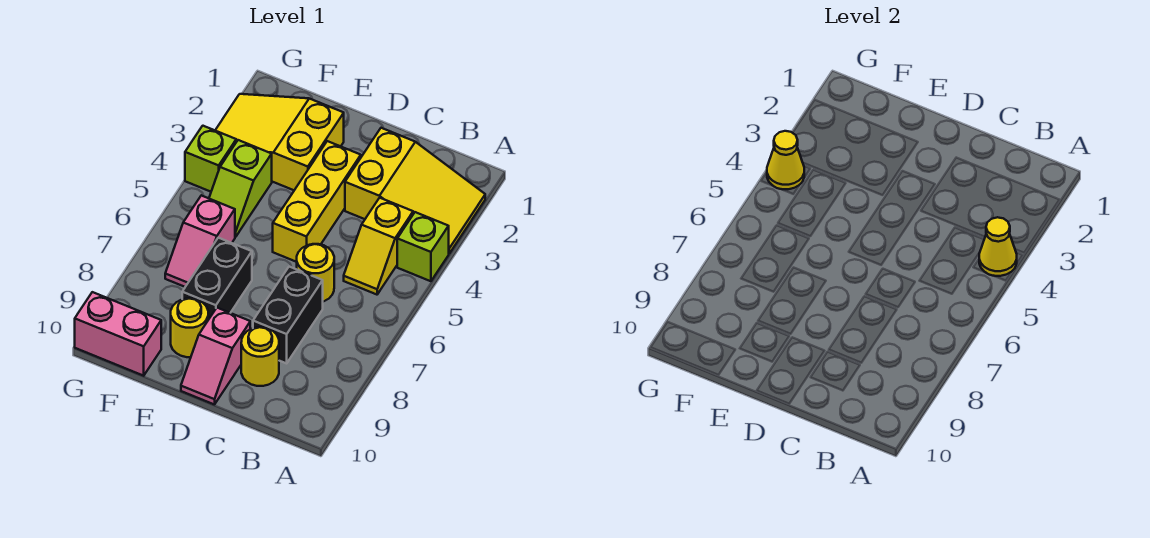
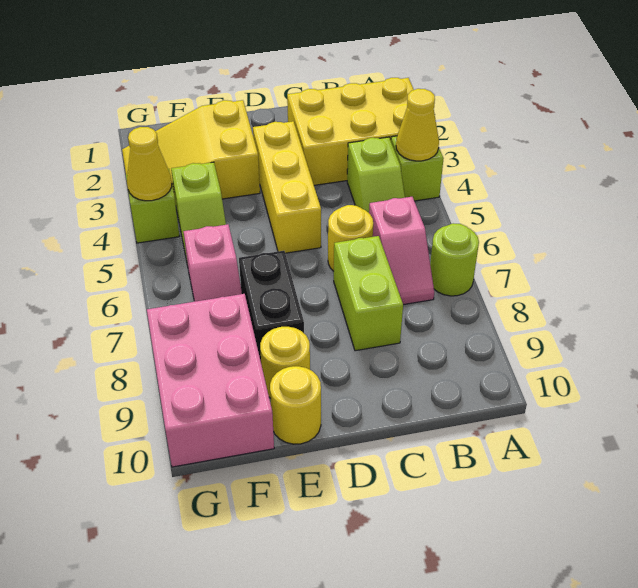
yellow slope A2:C3 level 1 top C -> yellow brick A2:C3 level 1
none -> lime round brick A7 level 1
yellow slope B4:B5 level 1 top 4 -> lime slope B4:B5 level 1 top 4
black brick C7:C8 level 1 -> lime brick C7:C8 level 1
yellow round brick C9 level 1 -> yellow round brick E10 level 1
pink slope D9:D10 level 1 top 9 -> pink slope B6:B7 level 1 top 6
pink brick F10:G10 level 1 -> pink brick F8:G10 level 1

